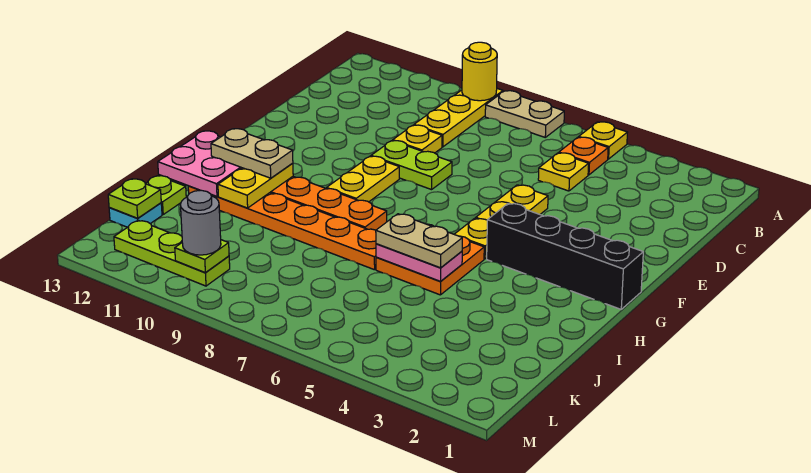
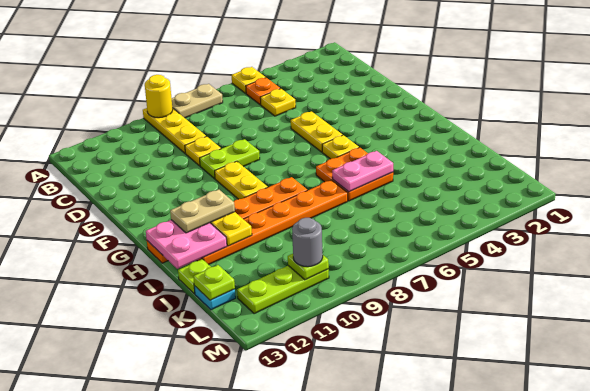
black brick G1:G4 level 1 -> none
tan plate I5:I6 level 3 -> none

